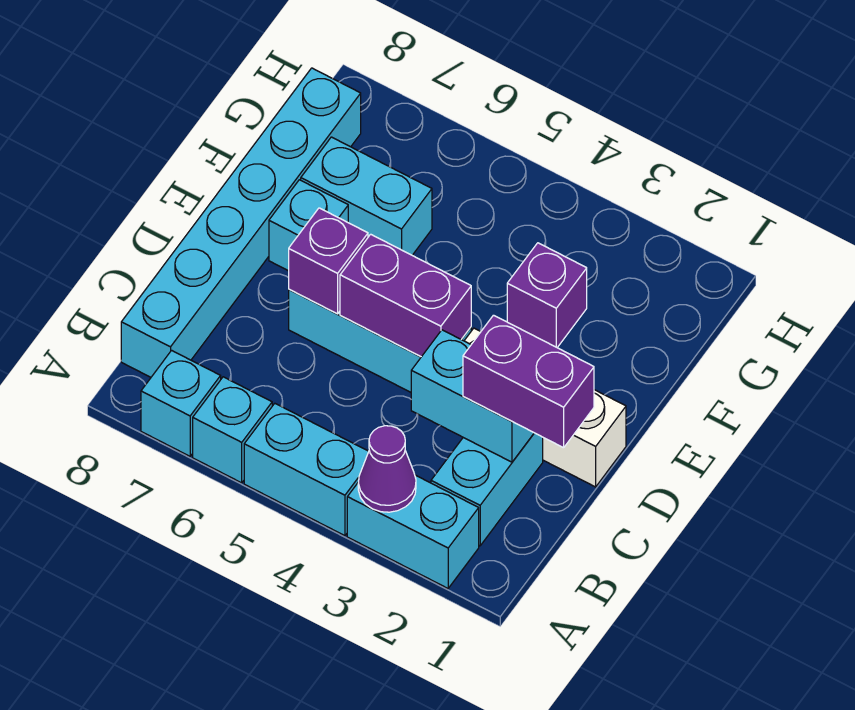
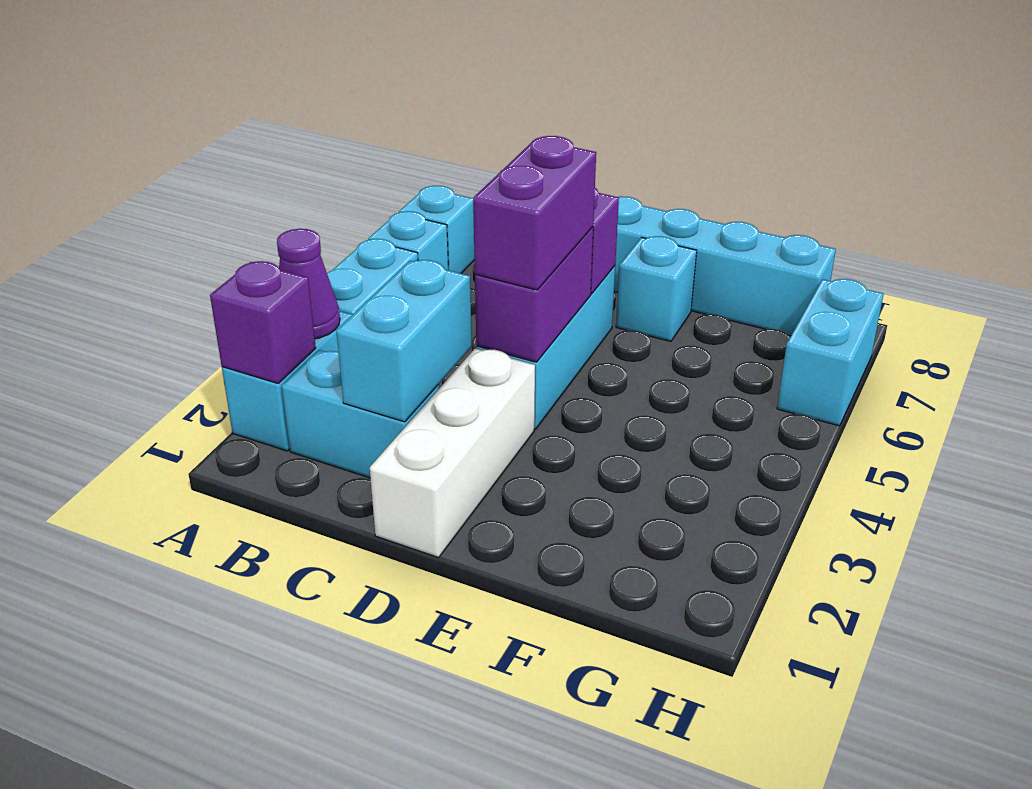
purple brick C1:C2 level 3 -> purple brick D4:D5 level 3
purple brick F3 level 1 -> purple brick A2 level 2
cyan brick F6:F7 level 1 -> cyan brick H6:H7 level 1

